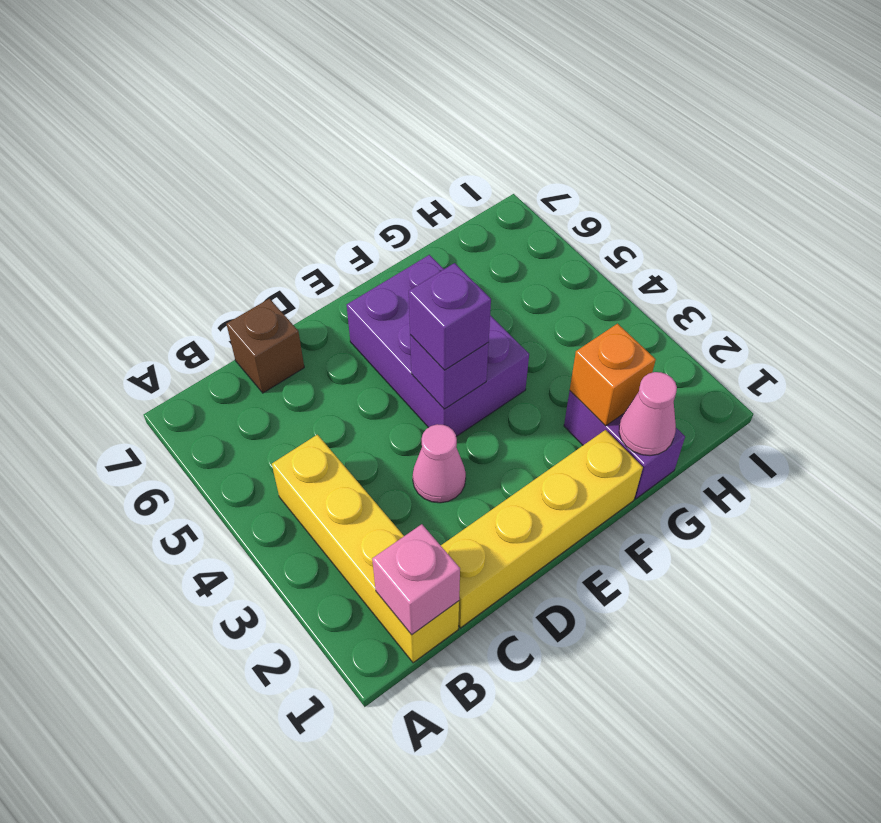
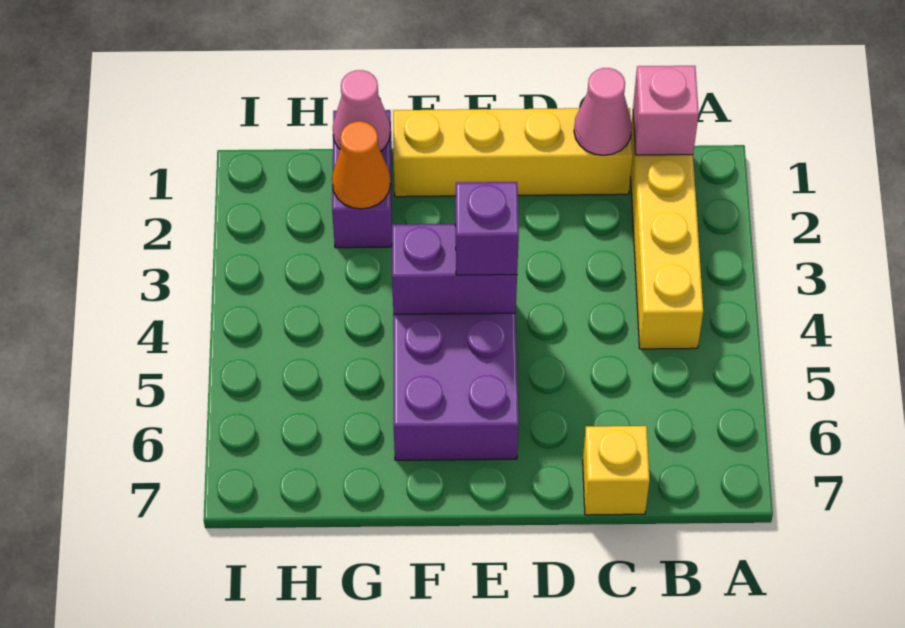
brown brick C7 level 1 -> yellow brick C7 level 1
pink cone D3 level 1 -> pink cone C1 level 2
purple brick E4 level 2 -> purple brick E4:F4 level 2
orange brick G2 level 2 -> orange cone G2 level 2

